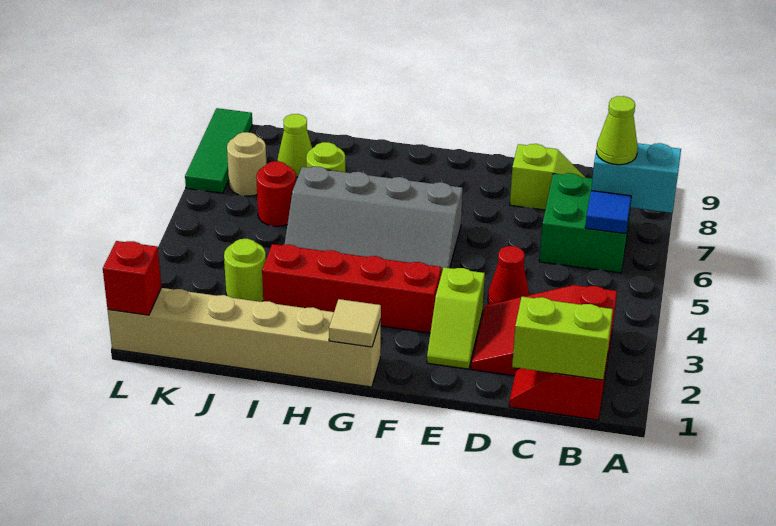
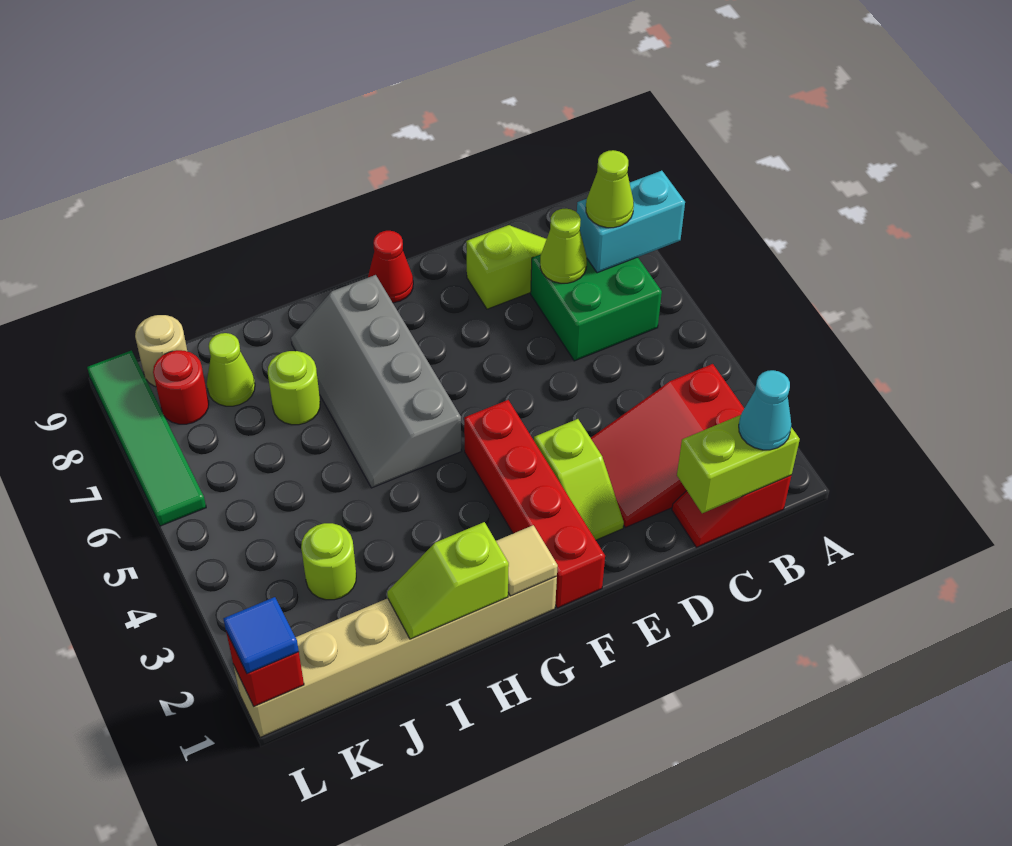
none -> cyan cone B1 level 3
blue tile B6 level 2 -> blue tile L1 level 3
none -> lime cone C7 level 2
red cone D4 level 1 -> red cone F9 level 1
red brick F3:I3 level 1 -> red brick F1:F4 level 1
grey slope F5:I6 level 1 top 6 -> grey slope G5:H8 level 1 top G
none -> lime slope H1:I1 level 2 top H
red round brick J6 level 1 -> red round brick K8 level 1
tan round brick K7 level 1 -> tan round brick K9 level 1
green tile L7:L9 level 1 -> green tile L6:L9 level 1

